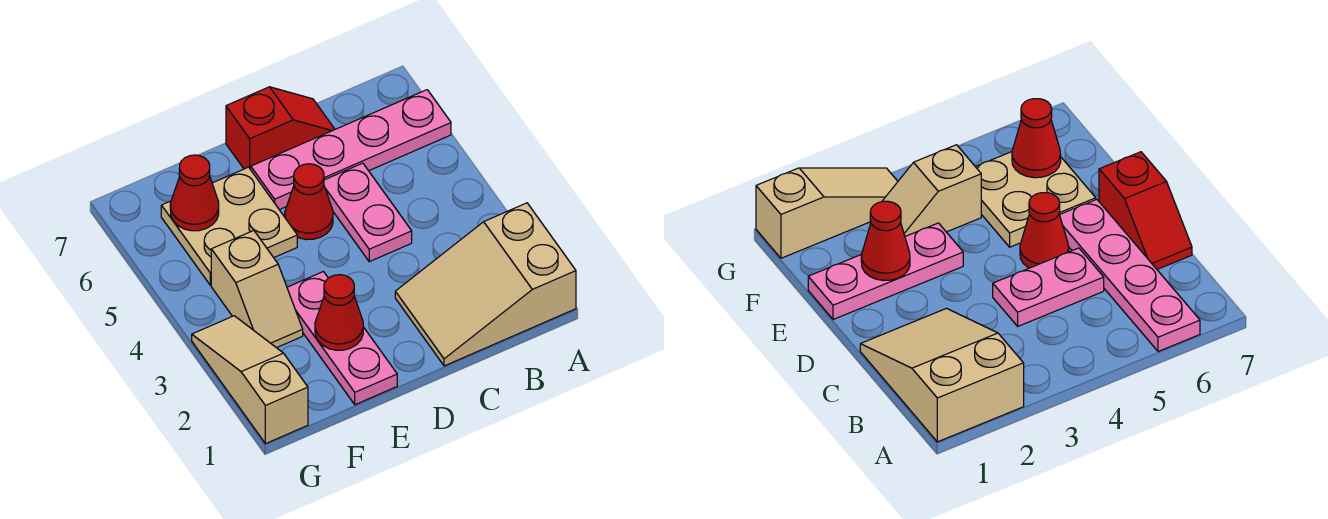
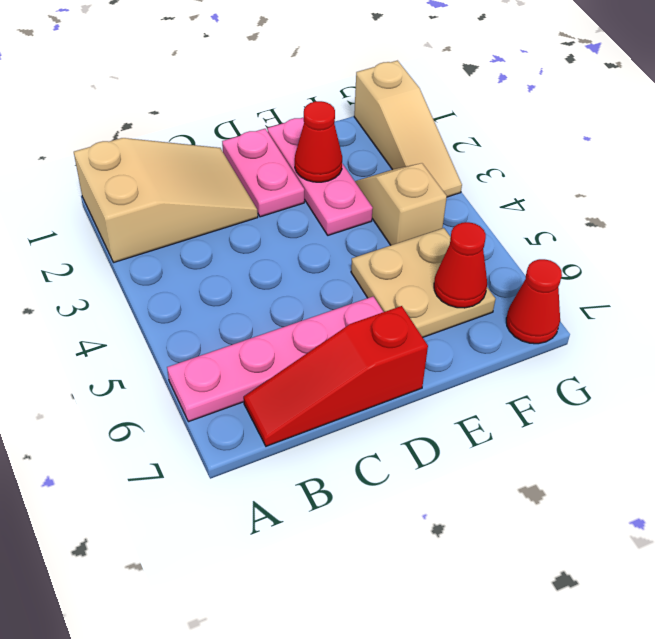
pink plate C4:C5 level 1 -> pink plate D1:D2 level 1
red slope C7:D7 level 1 top D -> red slope B7:D7 level 1 top D
red cone D5 level 1 -> red cone G7 level 1

